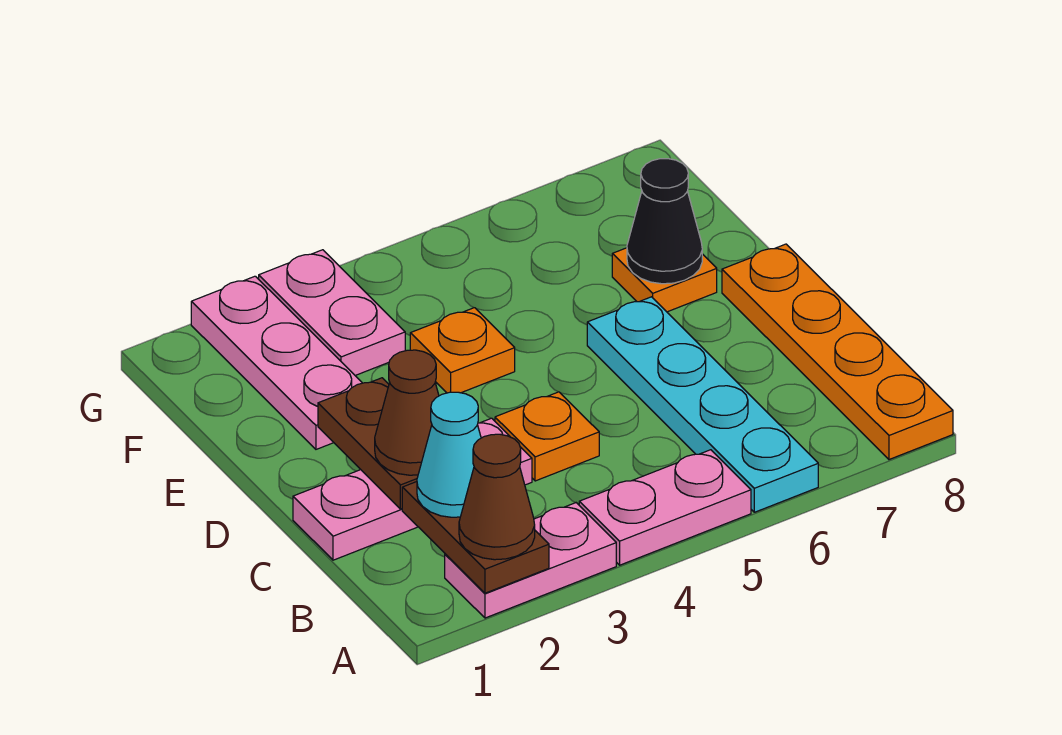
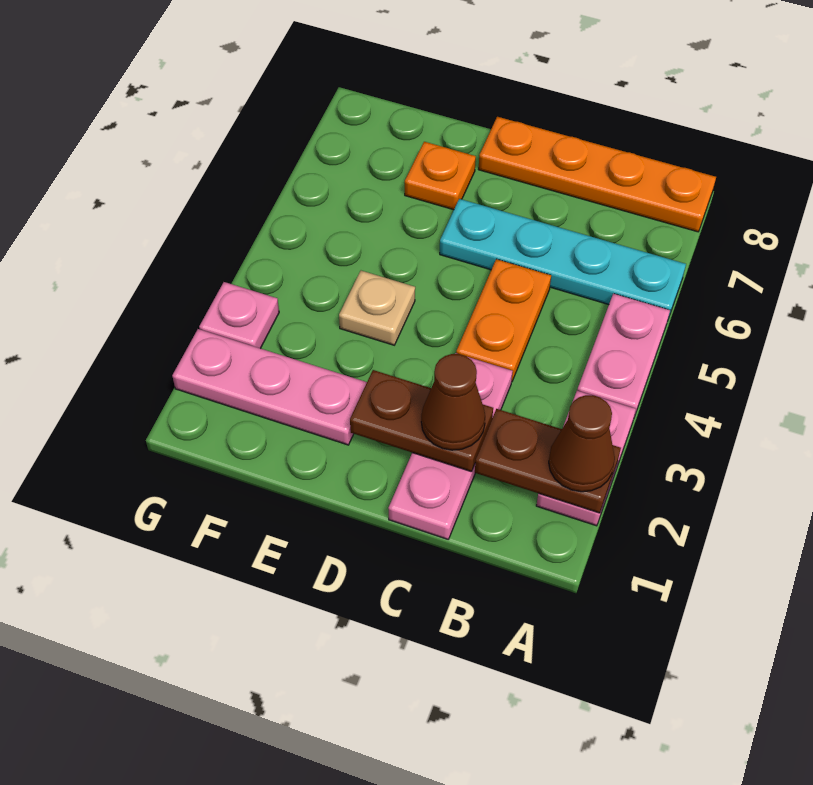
cyan cone B2 level 3 -> none
orange plate C4 level 1 -> orange plate C4:C5 level 1
orange plate E4 level 1 -> tan plate E4 level 1
black cone E7 level 2 -> none
pink plate F3:G3 level 1 -> pink plate G3 level 1

